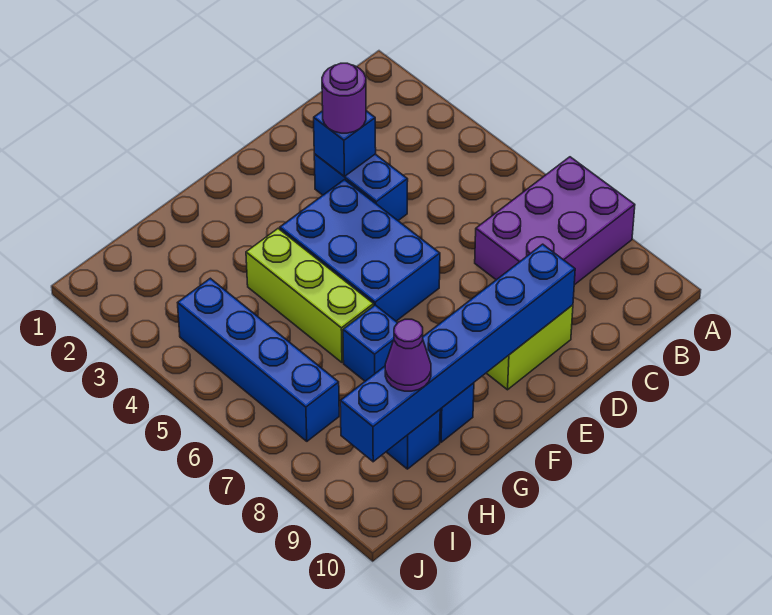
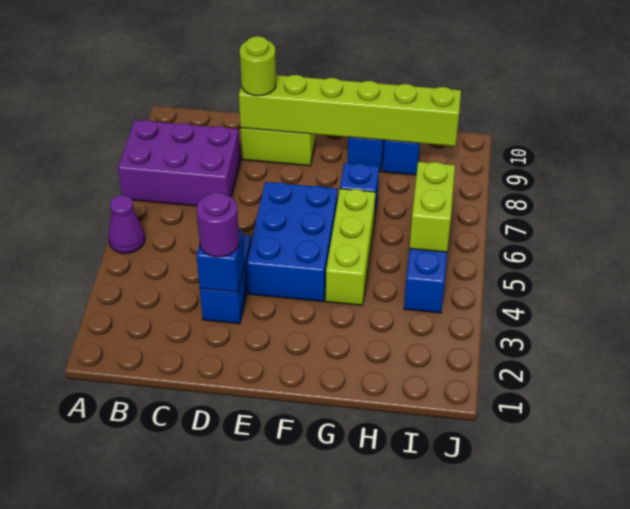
blue brick D9:I9 level 2 -> lime brick D9:I9 level 2
none -> lime round brick D9 level 3
purple cone H9 level 3 -> purple cone A5 level 1
none -> lime brick I5:I6 level 2

